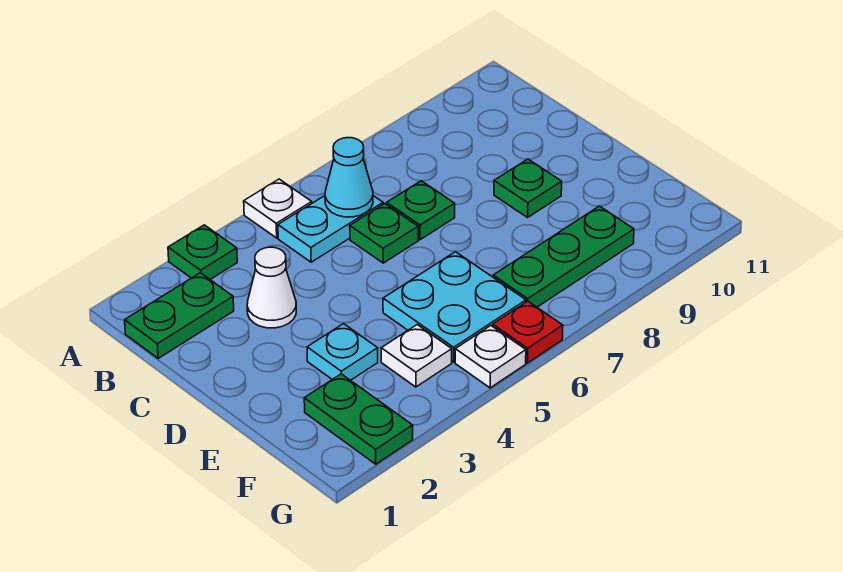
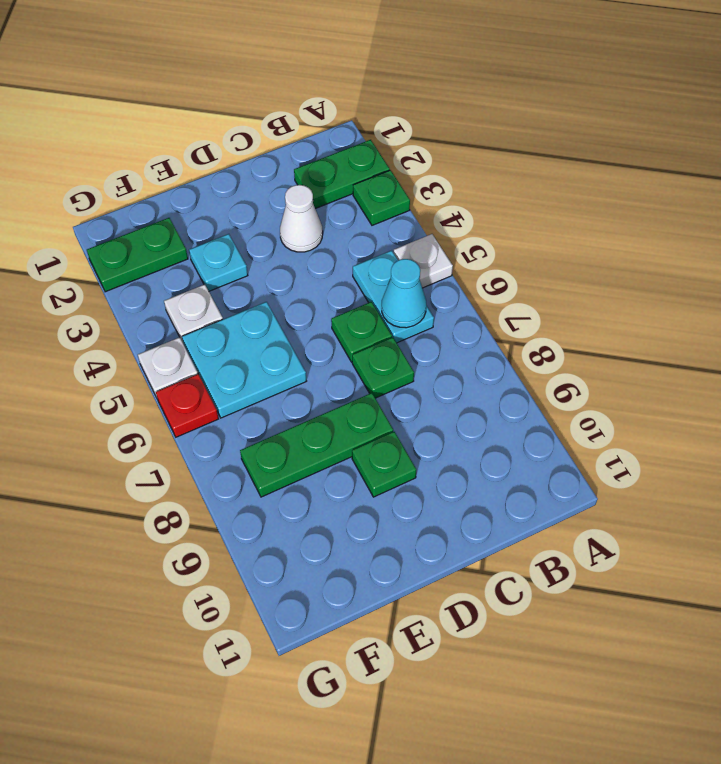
green plate B1:B2 level 1 -> green plate A2:B2 level 1
green plate F7:F9 level 1 -> green plate D8:F8 level 1

